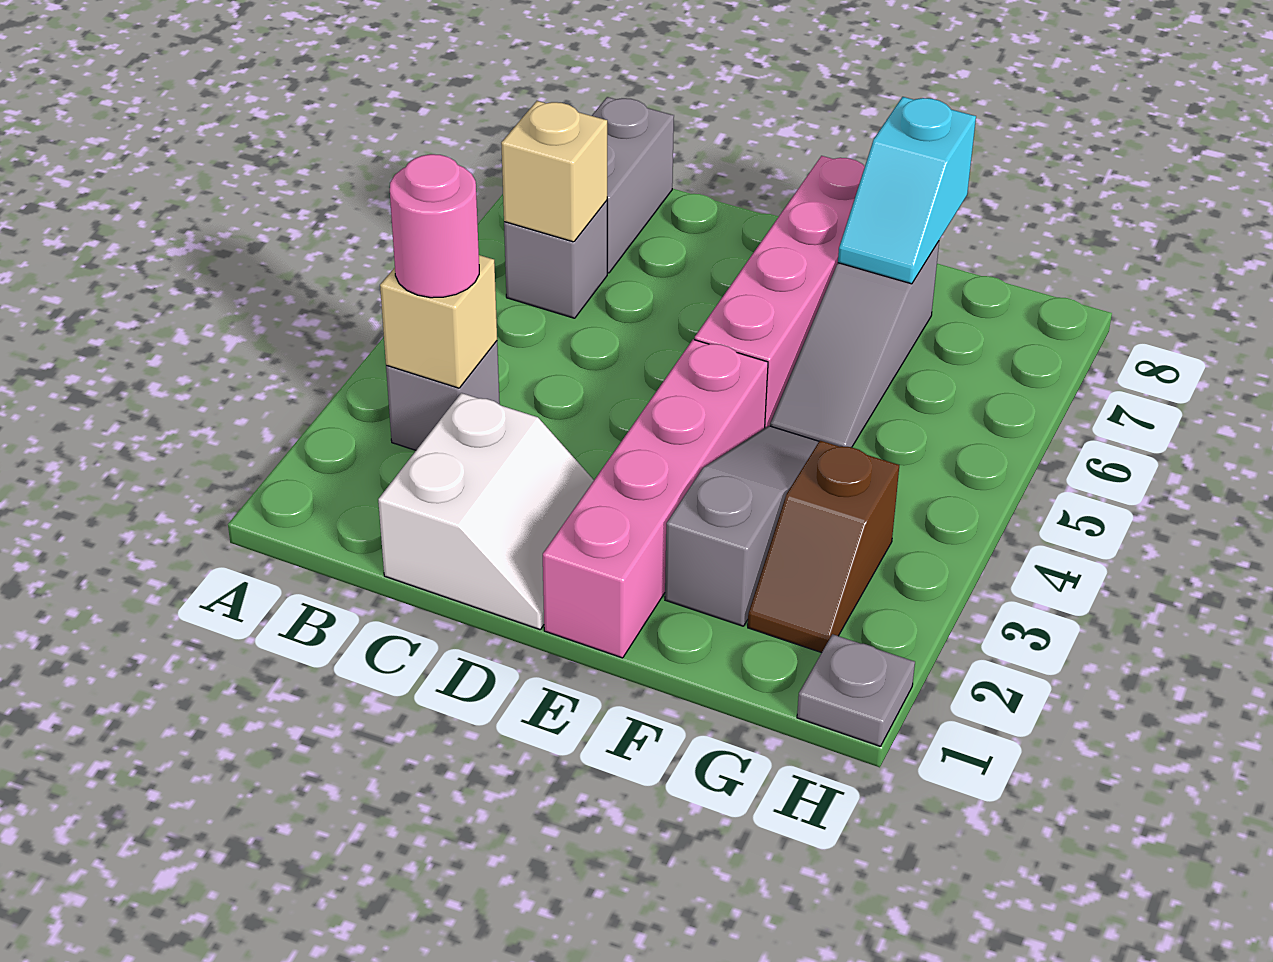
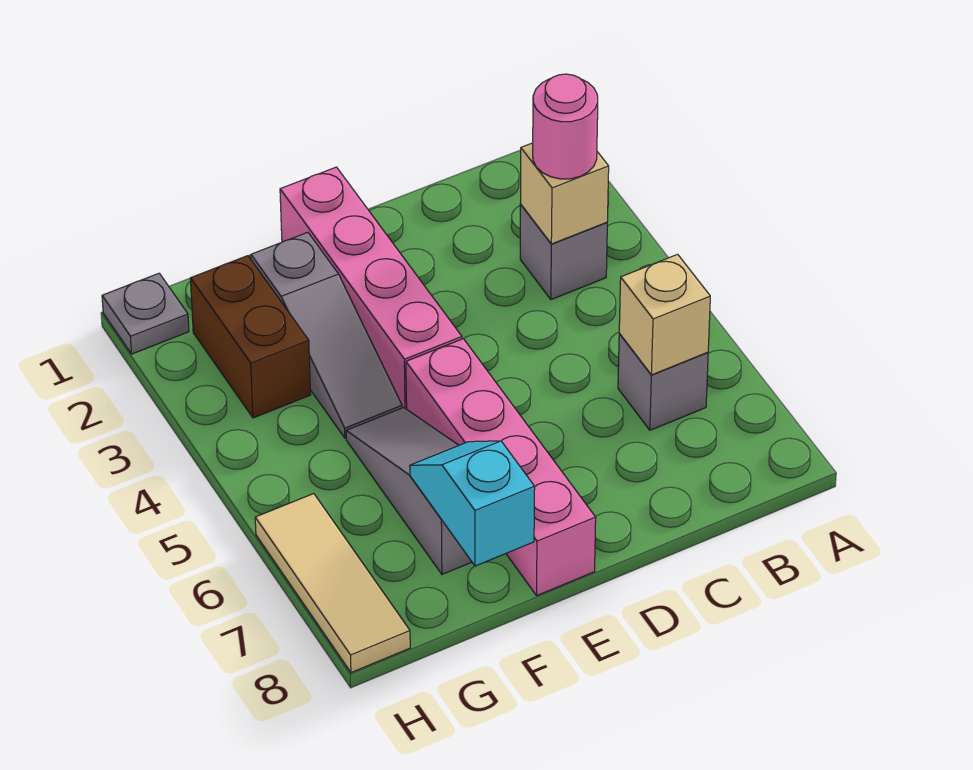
grey brick B7:B8 level 1 -> none
white slope C1:D2 level 1 top C -> none
brown slope G2:G3 level 1 top 3 -> brown brick G2:G3 level 1
none -> tan tile H6:H8 level 1

